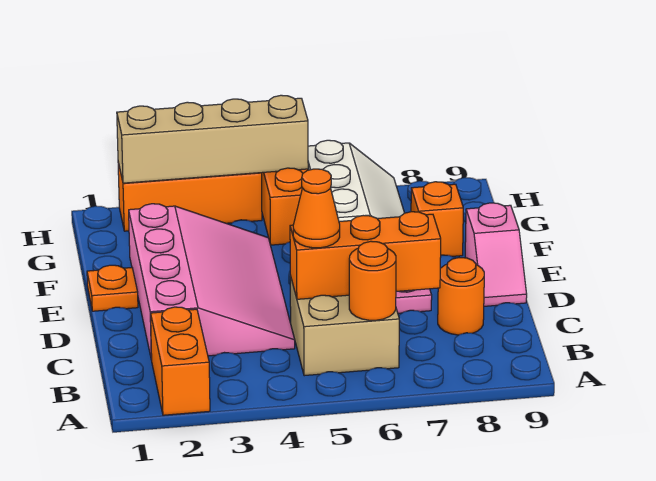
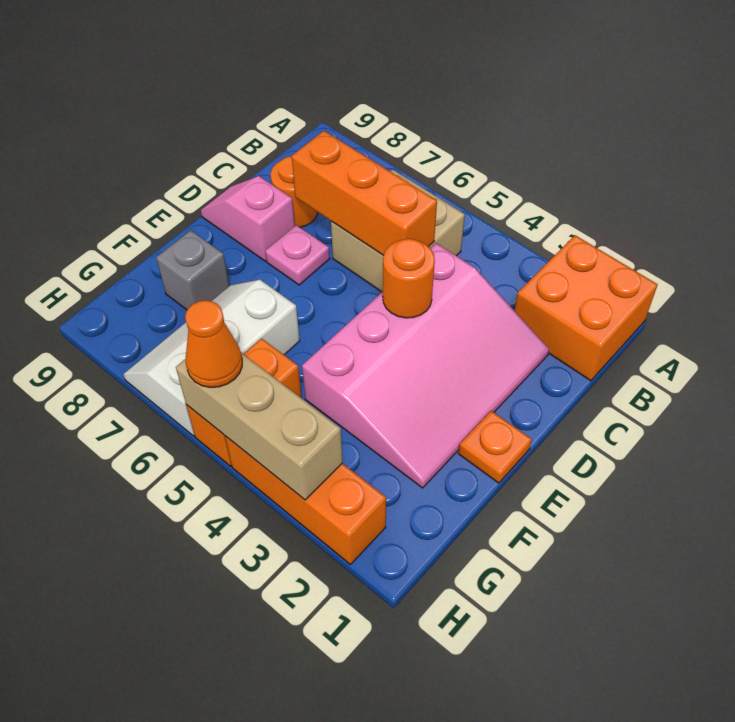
orange brick A2:B2 level 1 -> orange brick A1:B2 level 1
orange round brick B6 level 2 -> orange round brick D4 level 2
pink slope C2:F4 level 1 top 2 -> pink slope C2:F4 level 1 top 4
orange cone C5 level 3 -> orange cone H5 level 3
pink slope D9:E9 level 1 top E -> pink slope D8:D9 level 1 top 8
orange brick F8 level 1 -> grey brick F8 level 1
tan brick H2:H5 level 2 -> tan brick H3:H5 level 2

